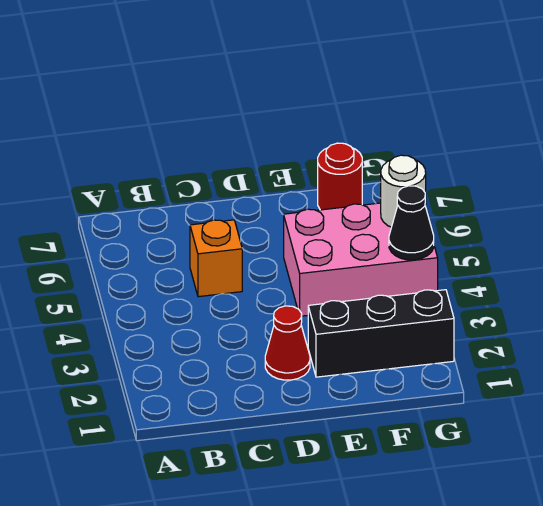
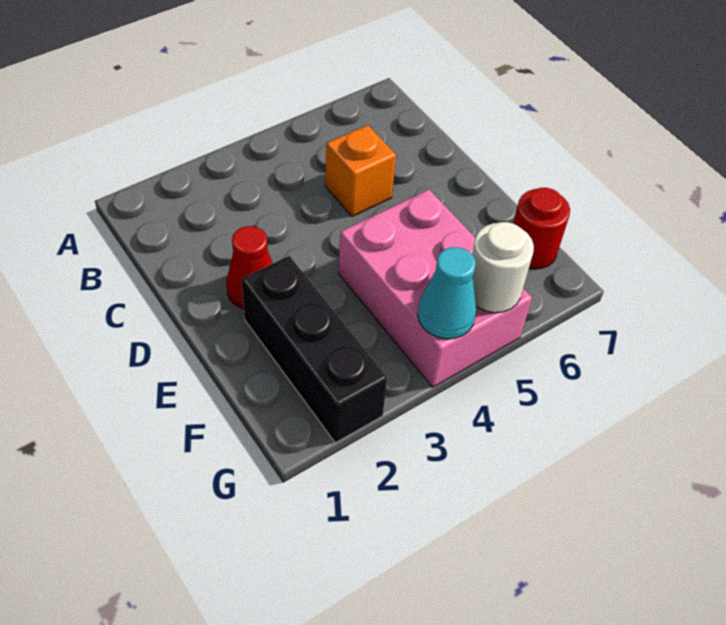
black cone G4 level 2 -> cyan cone G4 level 2

